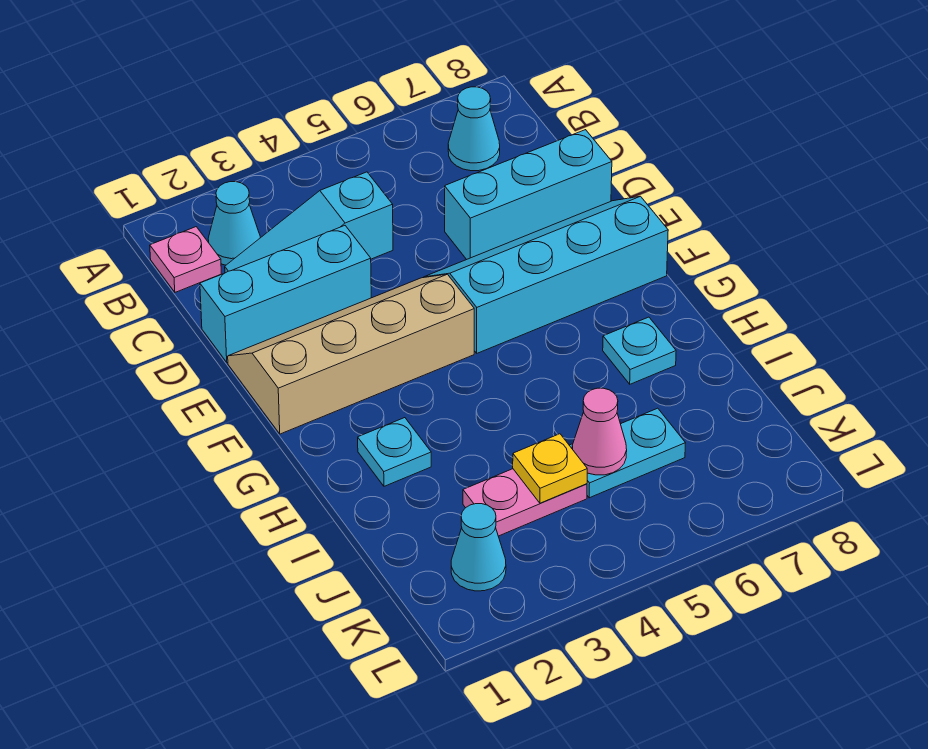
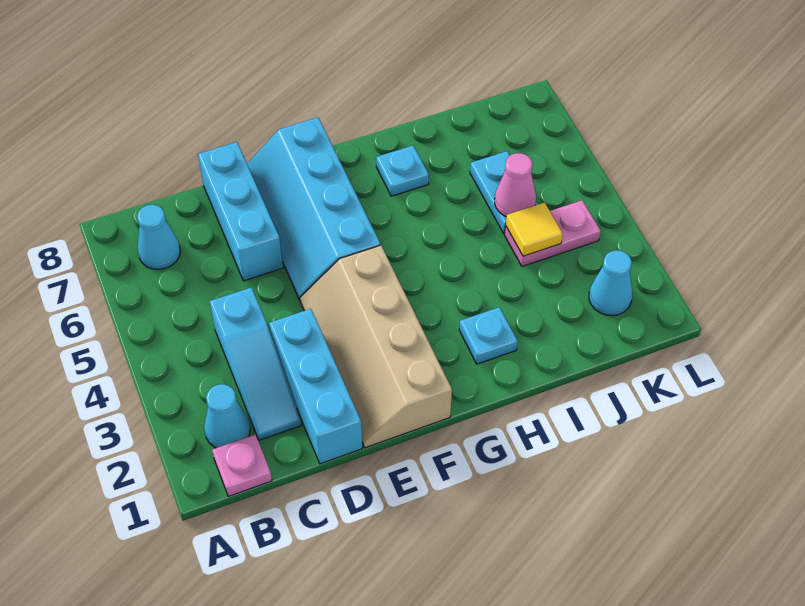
pink plate J3:J4 level 1 -> pink plate J4:K4 level 1
yellow plate J4 level 2 -> yellow tile J4 level 2

